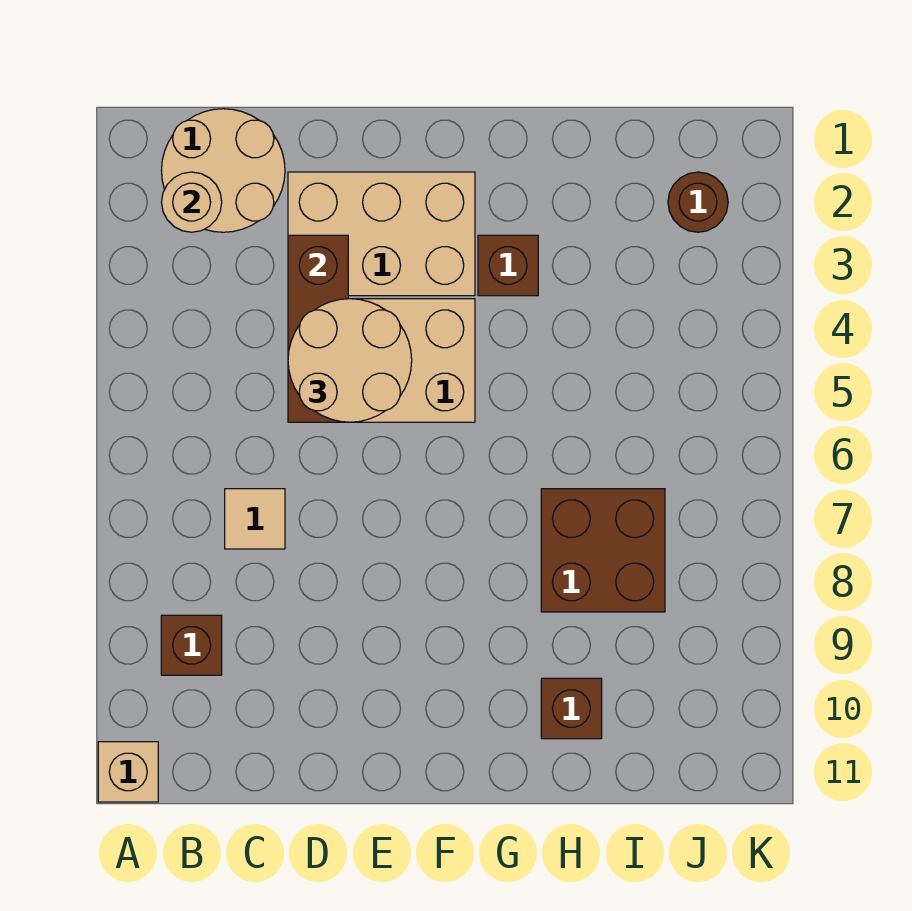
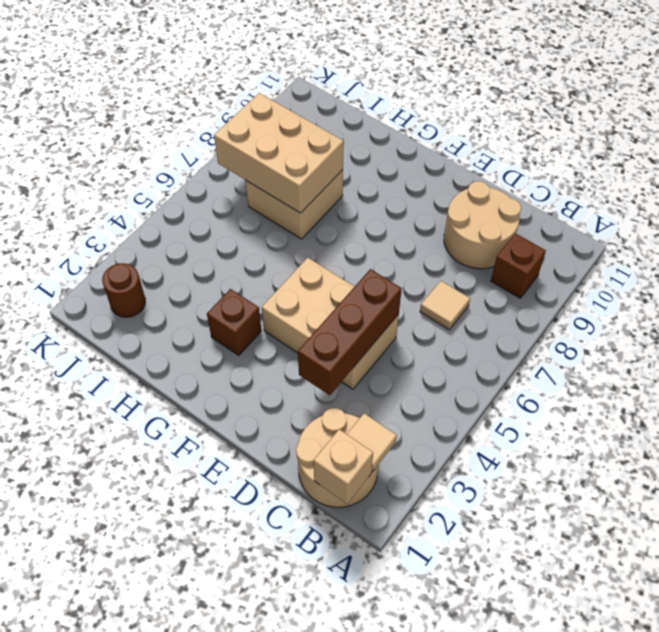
tan brick A11 level 1 -> tan brick B1 level 2
tan round brick B2 level 2 -> tan tile B2 level 2
tan brick D2:F3 level 1 -> tan brick H7:J8 level 2
tan round brick D4:E5 level 3 -> tan round brick C9:D10 level 1
brown brick H7:I8 level 1 -> tan brick H7:I8 level 1
brown brick H10 level 1 -> none

